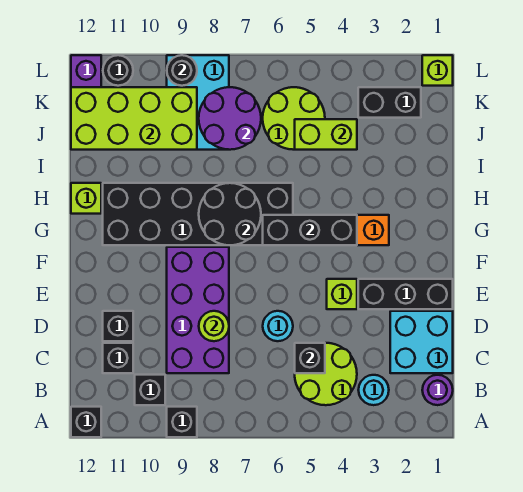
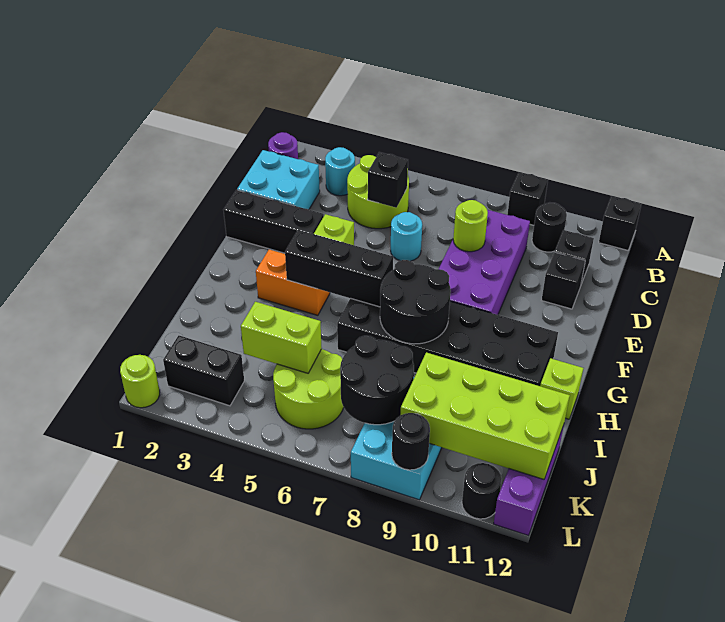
black brick B10 level 1 -> black round brick B10 level 1
purple round brick J7:K8 level 2 -> black round brick J7:K8 level 2
lime brick L1 level 1 -> lime round brick L1 level 1

